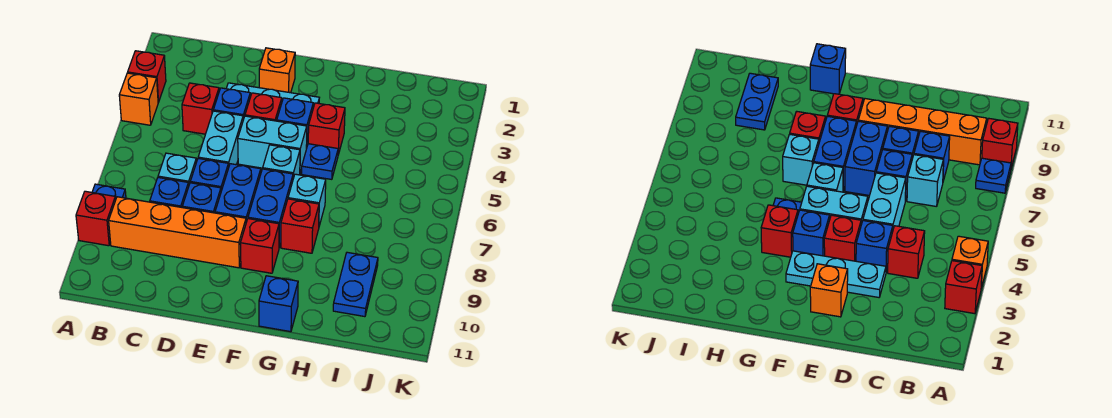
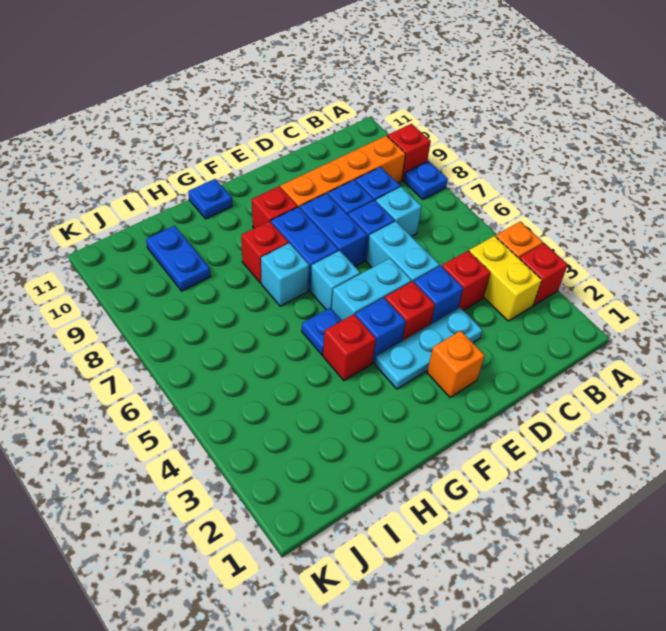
none -> yellow brick B3:B4 level 1
blue brick G11 level 1 -> blue plate G11 level 1

